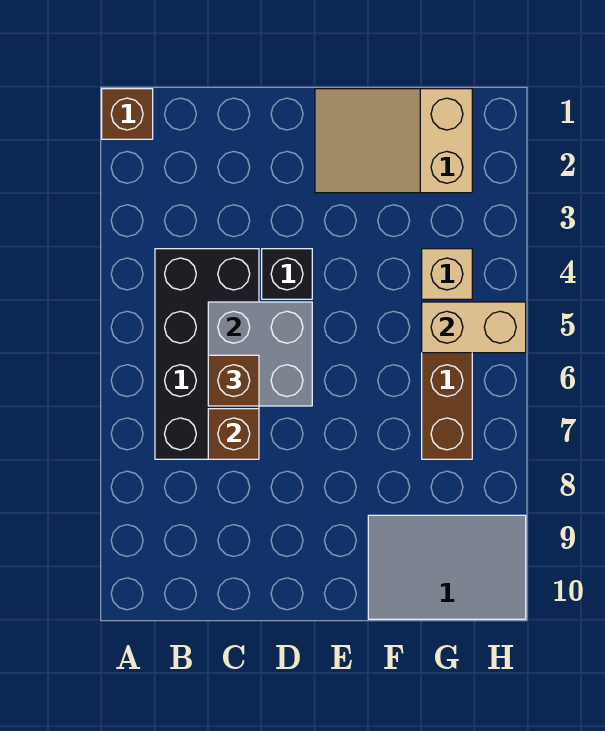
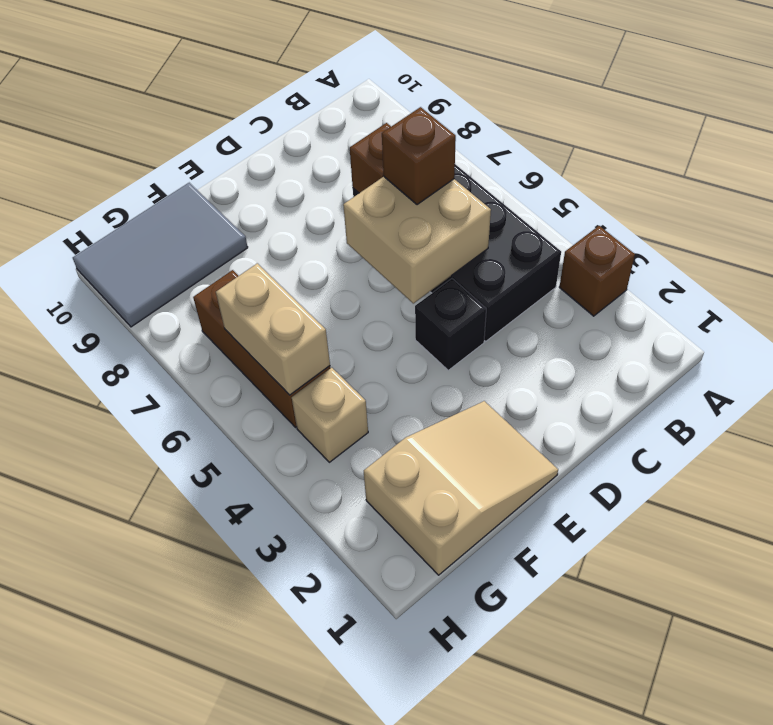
brown brick A1 level 1 -> brown brick A3 level 1
grey brick C5:D6 level 2 -> tan brick C5:D6 level 2
tan brick G5:H5 level 2 -> tan brick G5:G6 level 2

